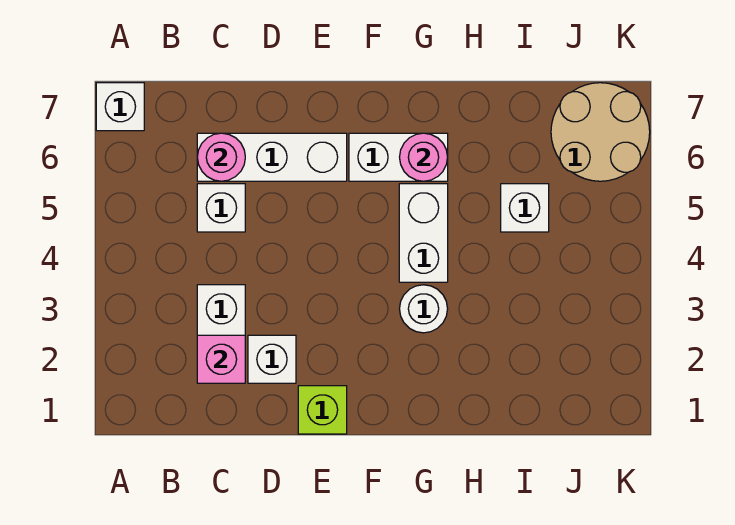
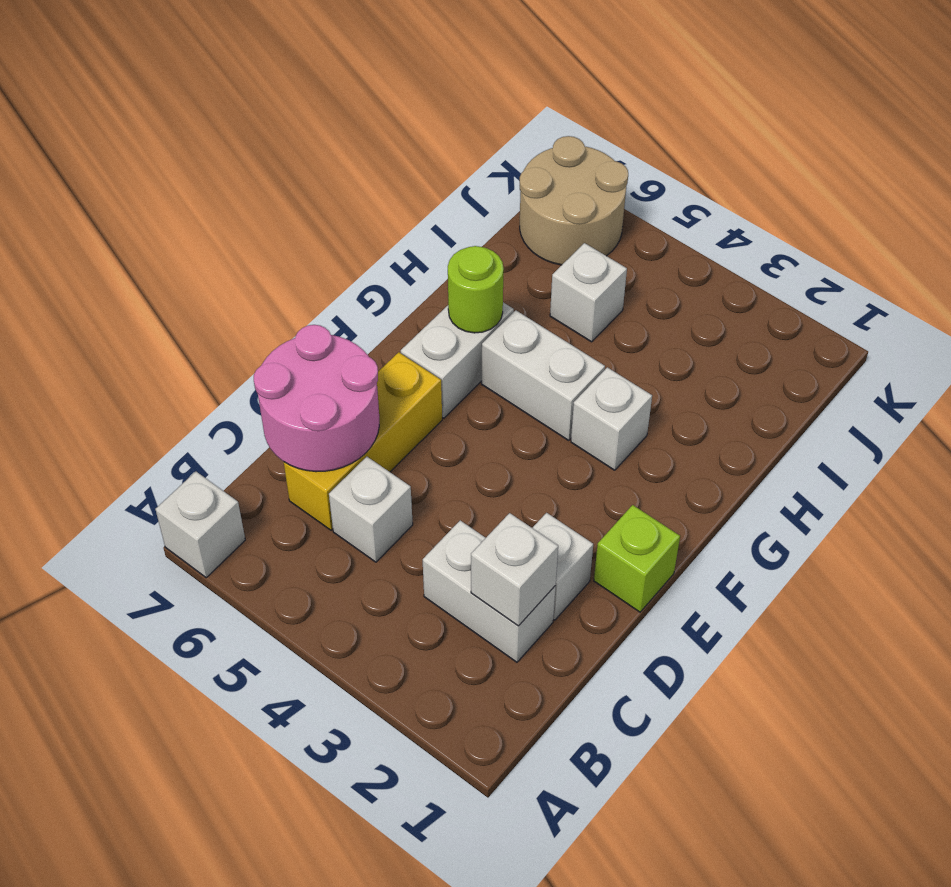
pink brick C2 level 2 -> white brick C2 level 2
white brick C6:E6 level 1 -> yellow brick C6:E6 level 1
pink round brick C6 level 2 -> pink round brick C6:D7 level 2
white round brick G3 level 1 -> white brick G3 level 1
pink round brick G6 level 2 -> lime round brick G6 level 2

